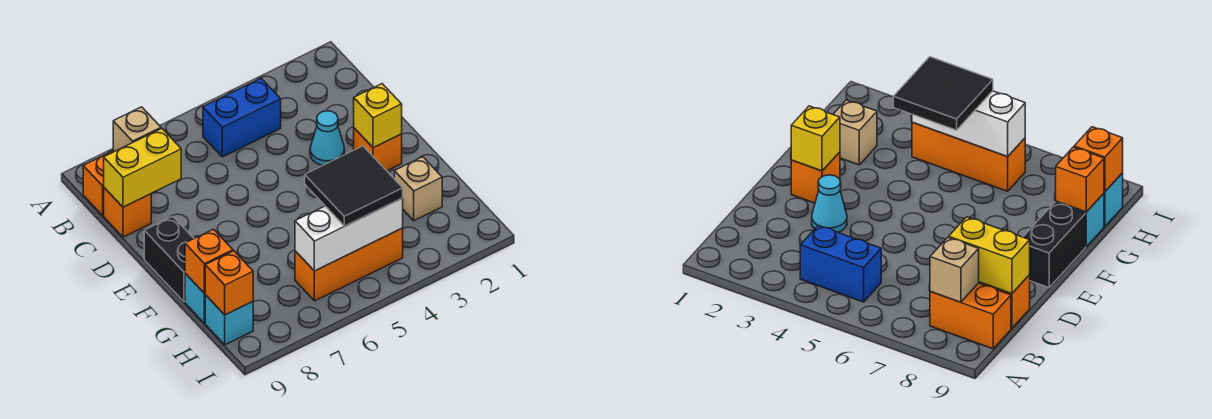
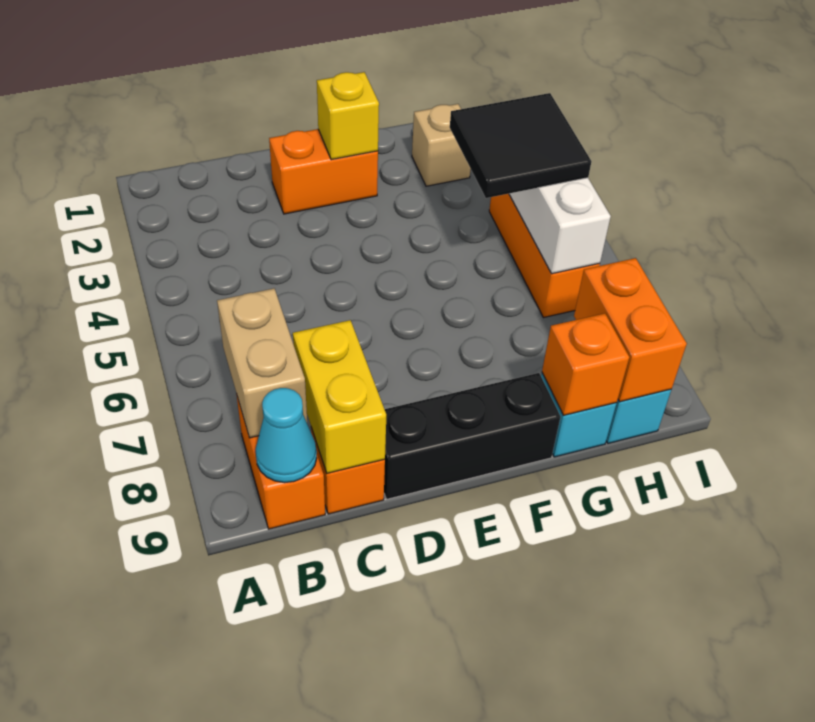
blue brick B4:B5 level 1 -> none
tan brick B8 level 2 -> tan brick B7:B8 level 2
cyan cone D3 level 1 -> cyan cone B9 level 2
orange brick E2 level 1 -> orange brick D2:E2 level 1
black brick E9:F9 level 1 -> black brick D9:F9 level 1
orange brick H9 level 2 -> orange brick H8:H9 level 2

